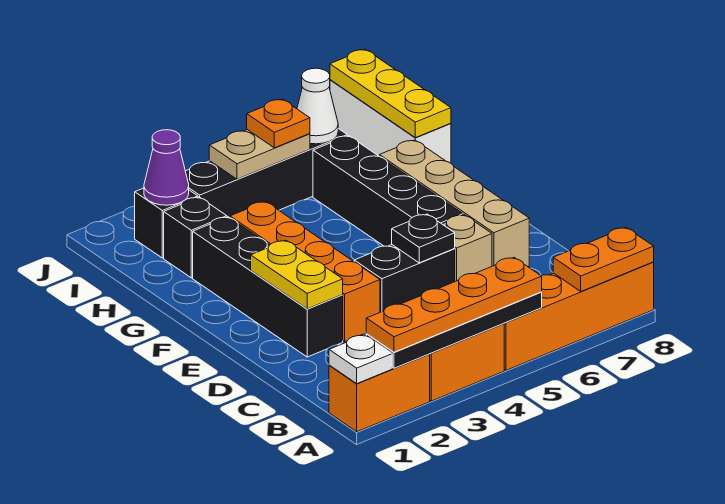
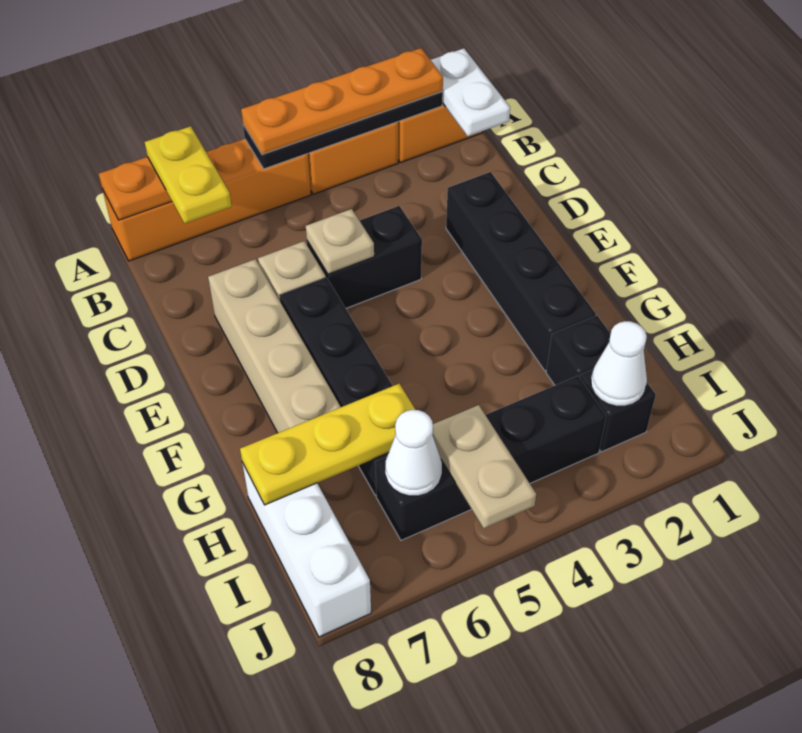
white plate A1 level 2 -> white plate A1:B1 level 2
yellow plate D2:E2 level 2 -> yellow plate A7:B7 level 3
orange brick D3:G3 level 1 -> none
black plate D5 level 2 -> tan plate D5 level 2
yellow plate H8:J8 level 2 -> yellow plate H6:H8 level 2
purple cone I2 level 2 -> white cone I2 level 2
tan plate I4:I5 level 2 -> tan plate I5:J5 level 2
orange plate I5 level 3 -> none

